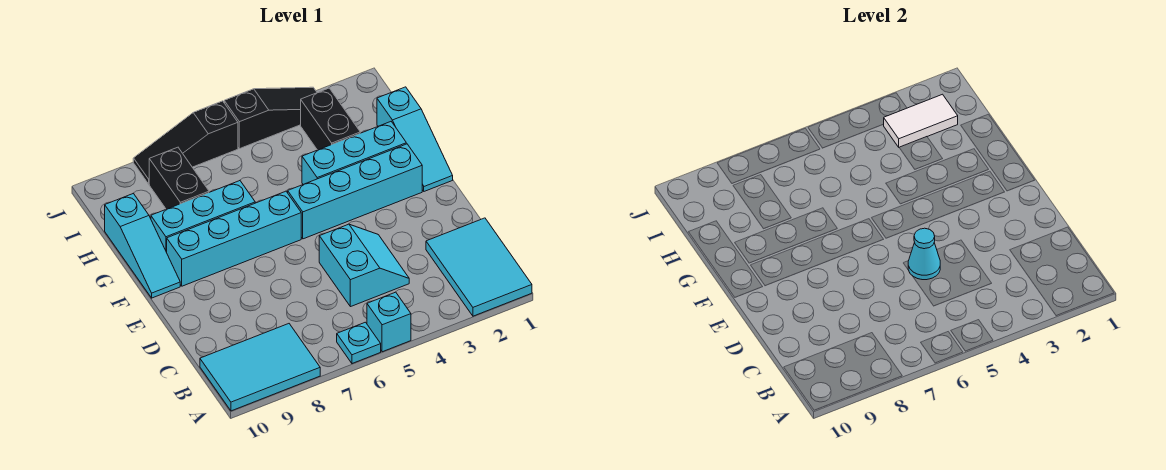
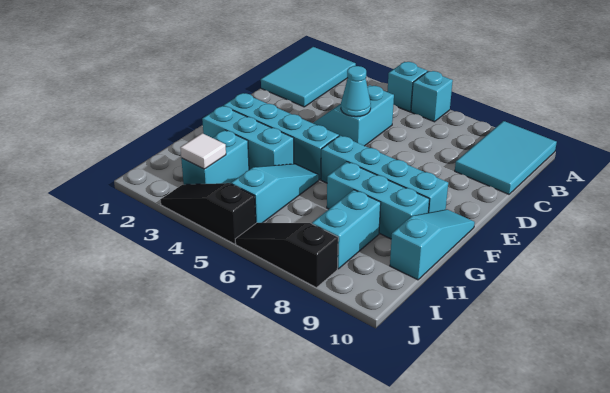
cyan plate A6 level 1 -> cyan brick A6 level 1
cyan tile A8:B10 level 1 -> cyan tile A9:C10 level 1
cyan slope F1:H1 level 1 top H -> cyan slope G5:I5 level 1 top I
black brick H3:I3 level 1 -> cyan brick H3:I3 level 1
black brick H8:I8 level 1 -> cyan brick H8:I8 level 1
white tile I2:I3 level 2 -> white tile I3 level 2
black slope J6:J8 level 1 top 6 -> black slope J6:J8 level 1 top 8

